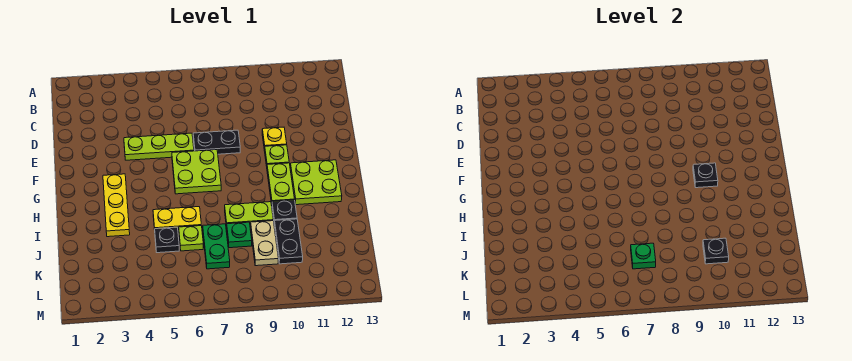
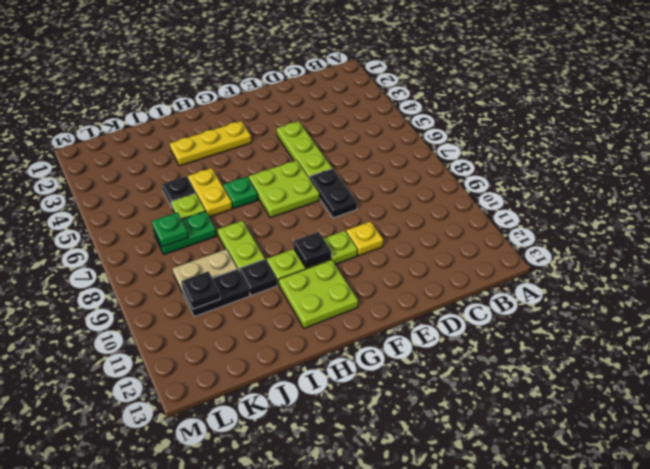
green plate J8 level 1 -> green plate H6 level 1

